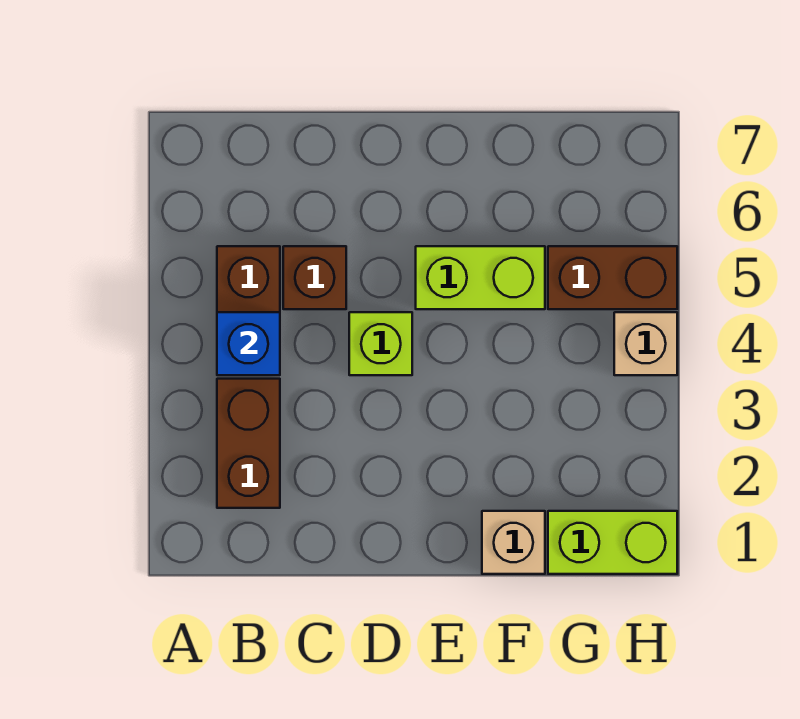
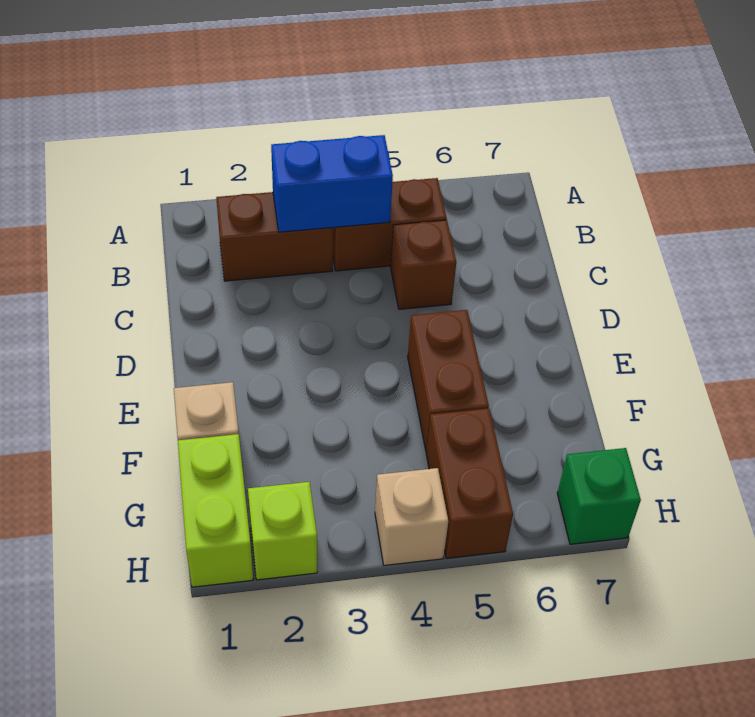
blue brick B4 level 2 -> blue brick B3:B4 level 2
lime brick D4 level 1 -> lime brick H2 level 1
lime brick E5:F5 level 1 -> brown brick E5:F5 level 1
none -> green brick H7 level 1

